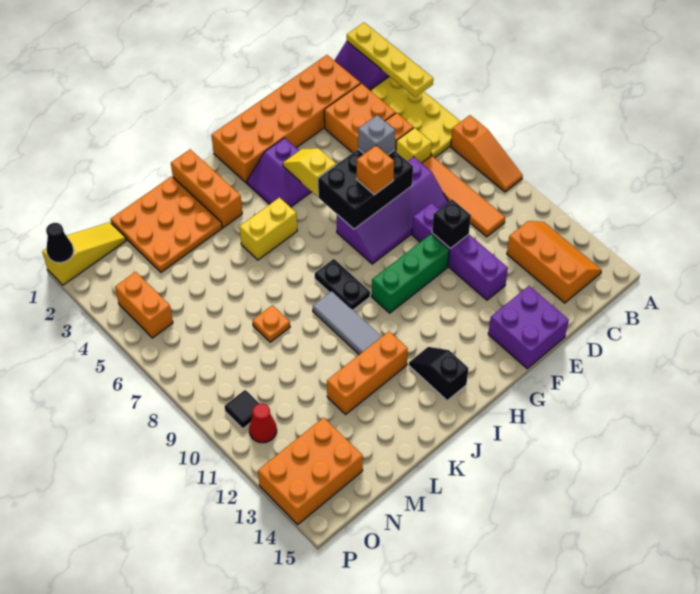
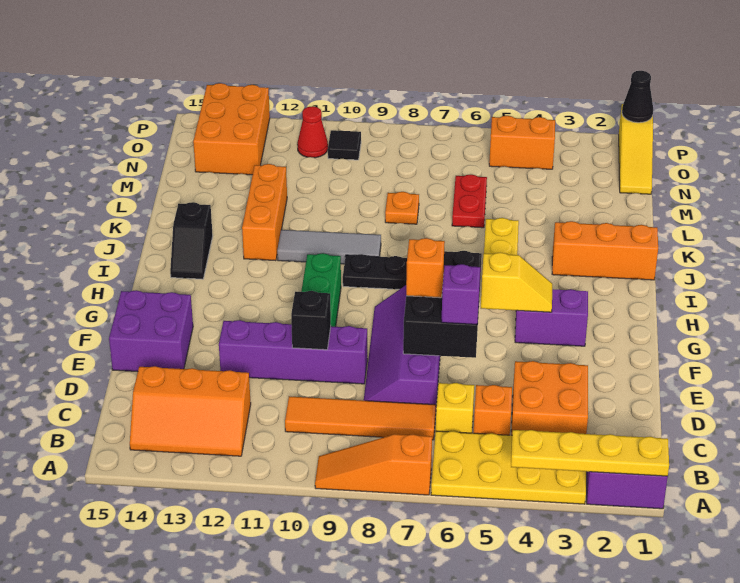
orange brick C1:H2 level 1 -> none
grey brick E6 level 3 -> purple brick E6 level 3
black slope I13:I14 level 1 top 14 -> black slope I14:J14 level 1 top J
orange plate K1:M3 level 1 -> none
none -> red plate L6:M6 level 1

